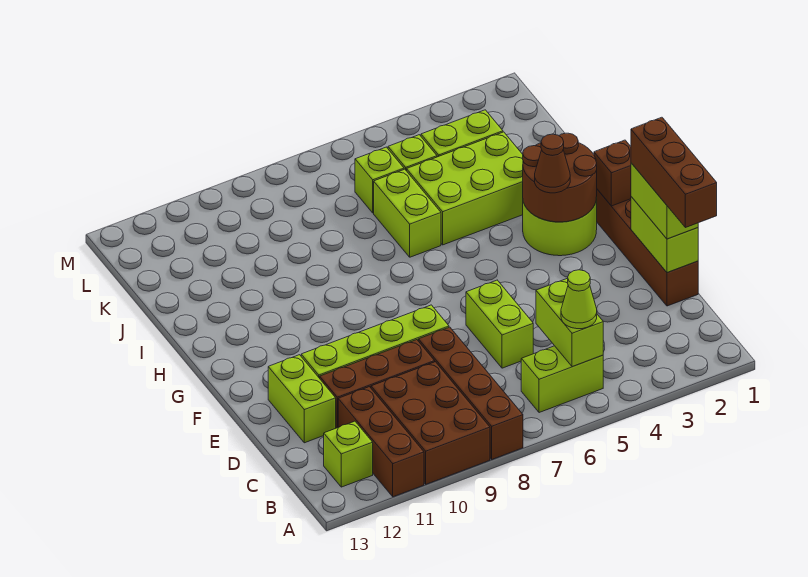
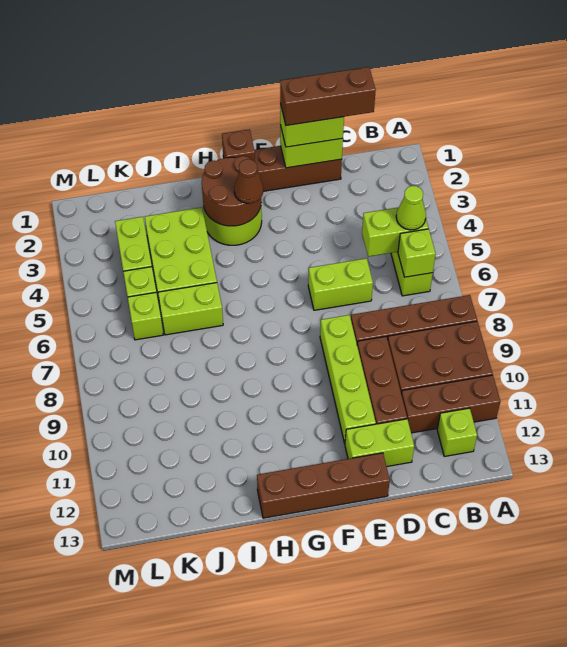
none -> lime brick B6 level 2
none -> brown brick E13:H13 level 1

